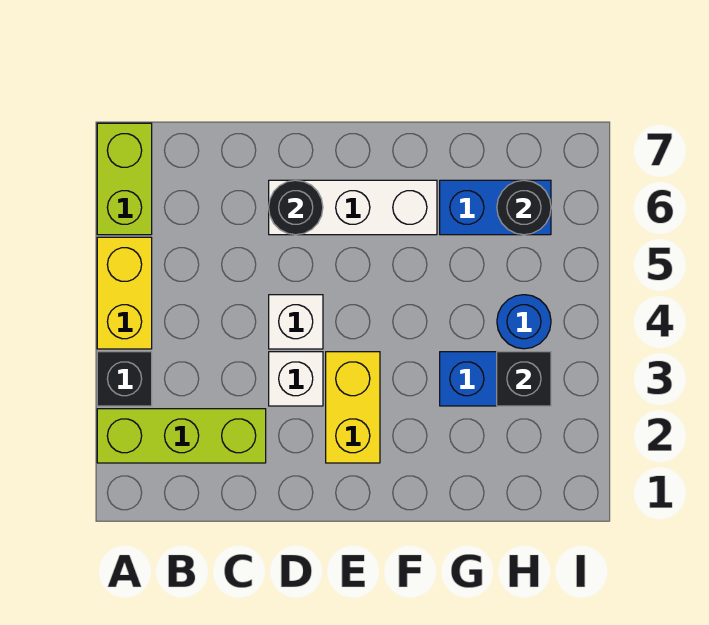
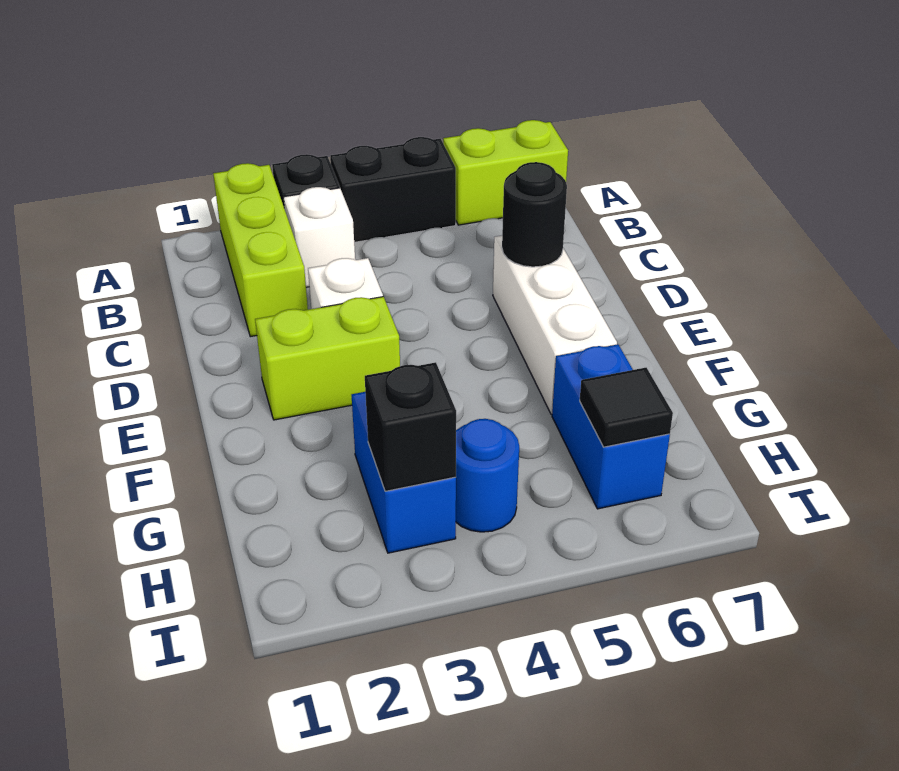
yellow brick A4:A5 level 1 -> black brick A4:A5 level 1
white brick D4 level 1 -> white brick B3 level 1
yellow brick E2:E3 level 1 -> lime brick E2:E3 level 1
black round brick H6 level 2 -> black tile H6 level 2

